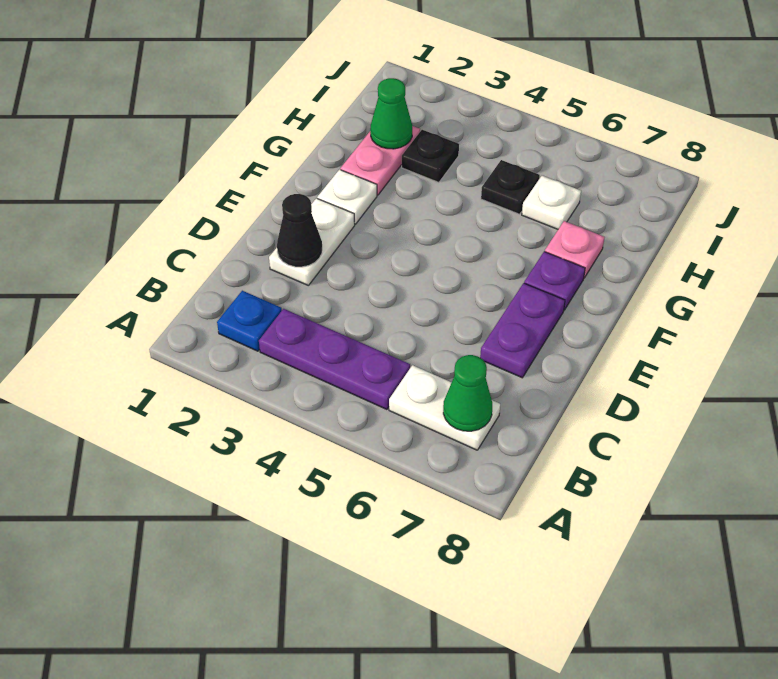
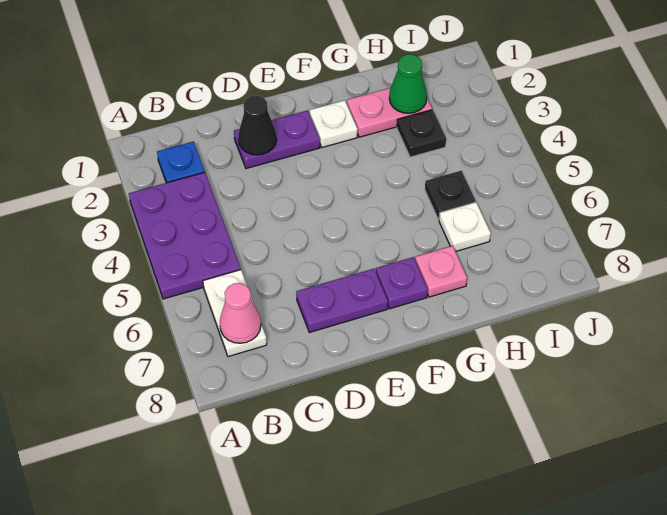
purple plate B3:B5 level 1 -> purple plate A3:B5 level 1
green cone B7 level 2 -> pink cone B7 level 2
white plate D2:E2 level 1 -> purple plate D2:E2 level 1

